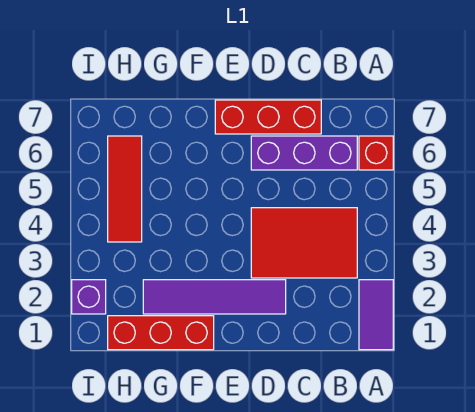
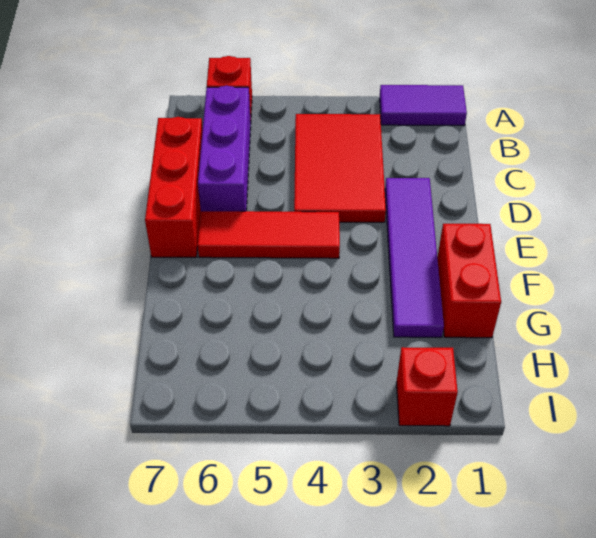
red brick F1:H1 level 1 -> red brick F1:G1 level 1
red tile H4:H6 level 1 -> red tile E4:E6 level 1
purple brick I2 level 1 -> red brick I2 level 1

